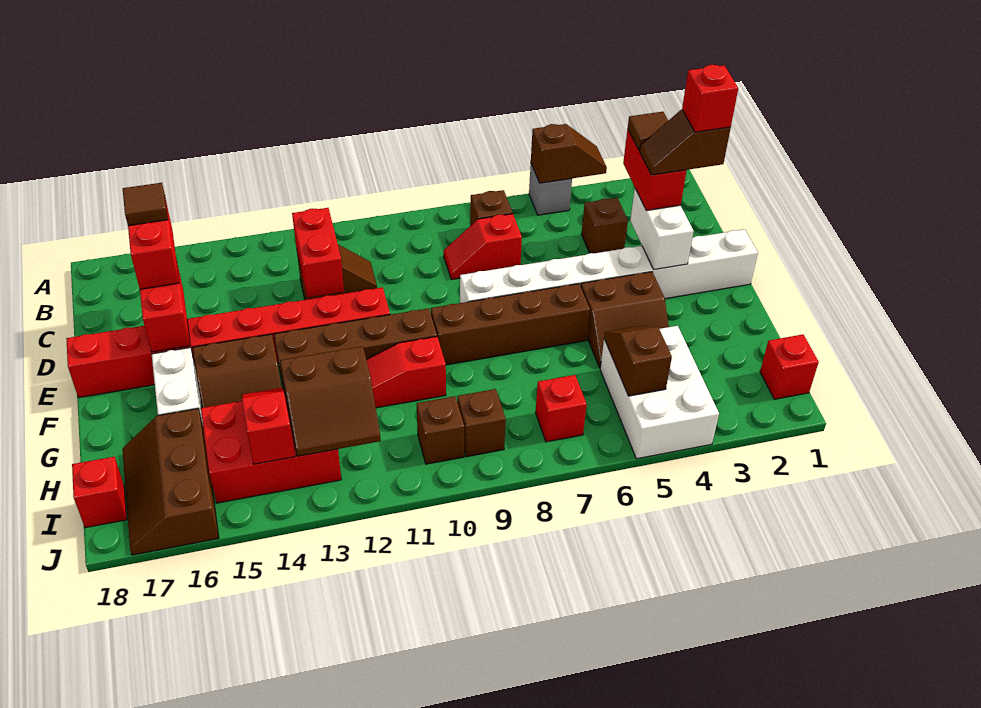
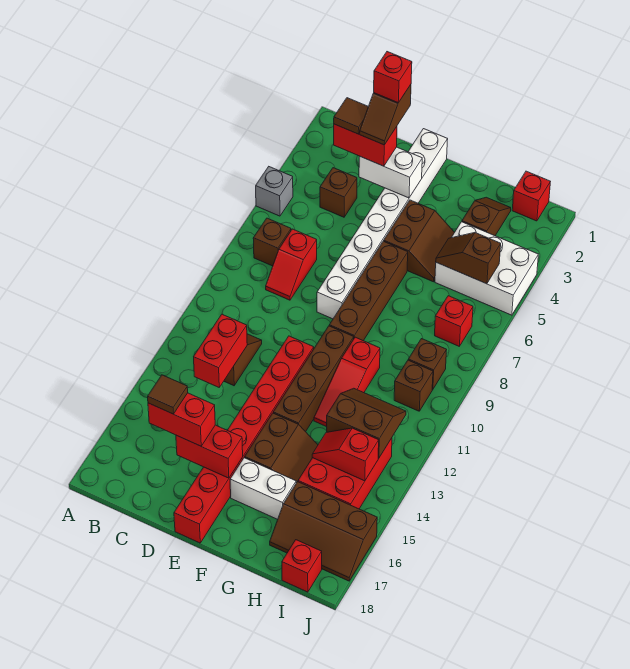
brown slope A4:A5 level 2 top 5 -> brown slope H2:H3 level 1 top 3
red brick C12:D12 level 2 -> red brick C12:C13 level 2
brown slope H12:I13 level 2 top H -> brown slope H12:I13 level 2 top 13

